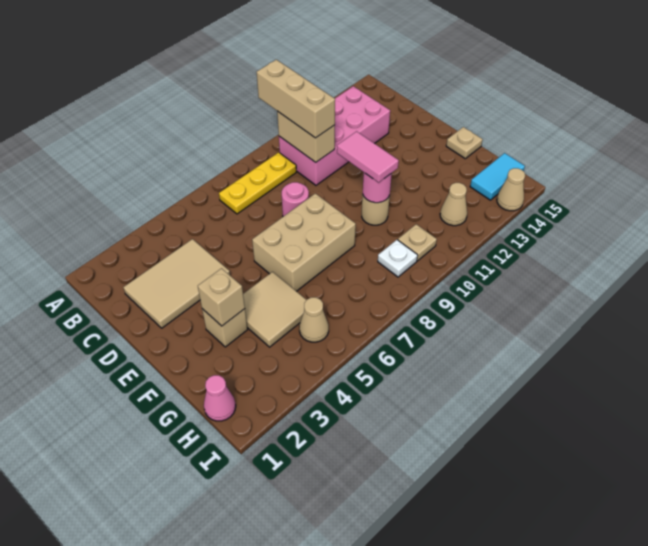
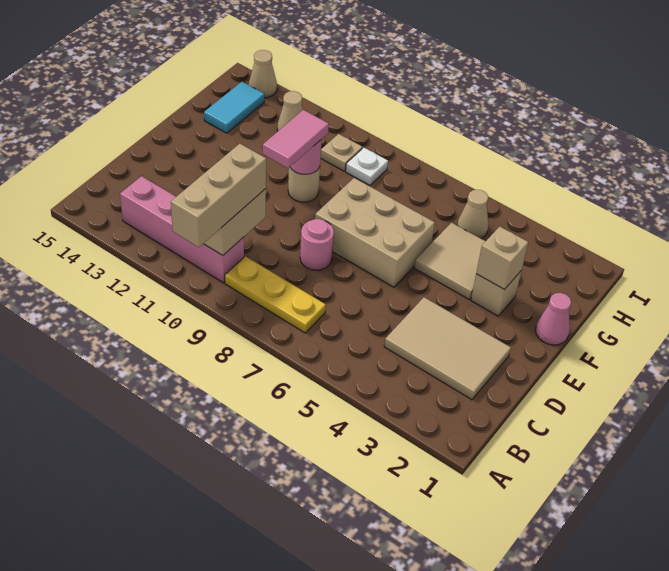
pink brick B10:C13 level 1 -> pink brick B10:B13 level 1
tan plate F15 level 1 -> none
pink cone H1 level 1 -> pink cone F1 level 1
cyan tile H14:H15 level 1 -> cyan tile G14:H14 level 1

